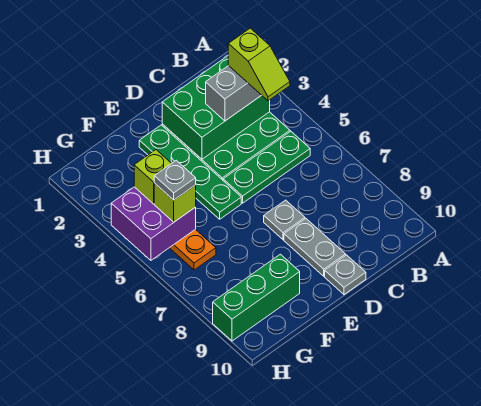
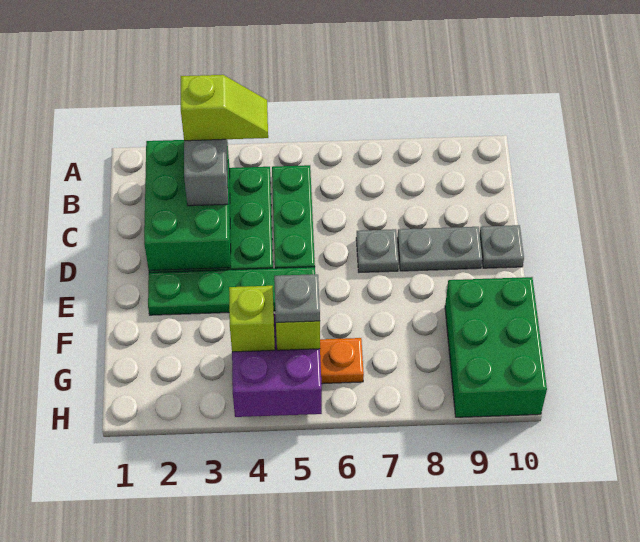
green brick F9:H9 level 1 -> green brick F9:H10 level 1

